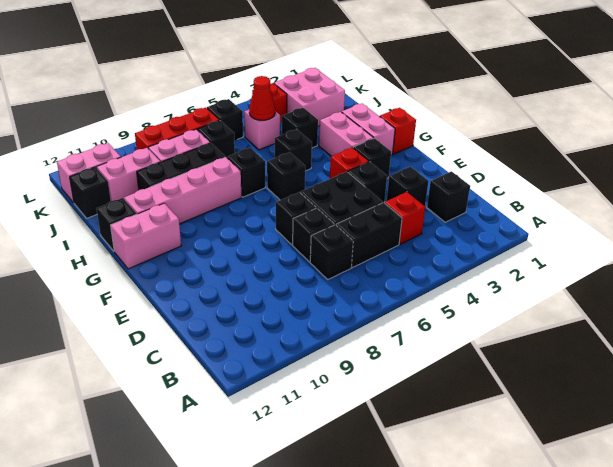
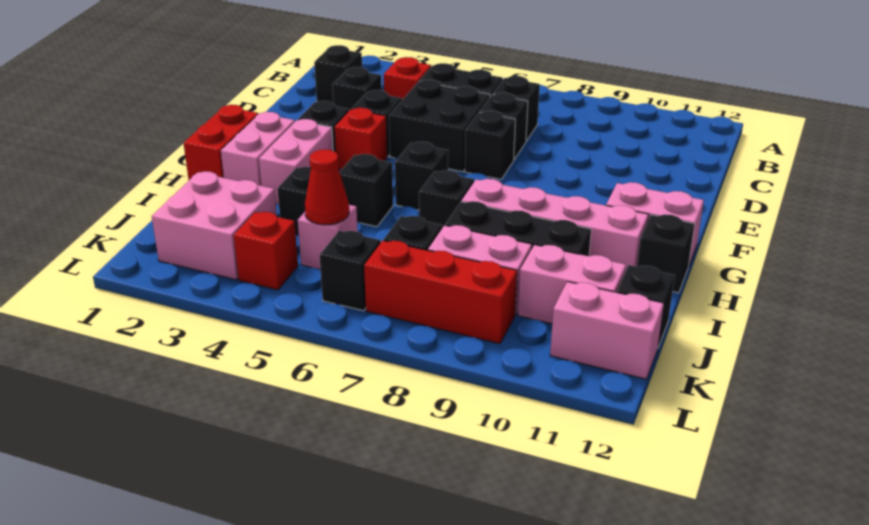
red brick G1 level 1 -> red brick G1:H1 level 1

